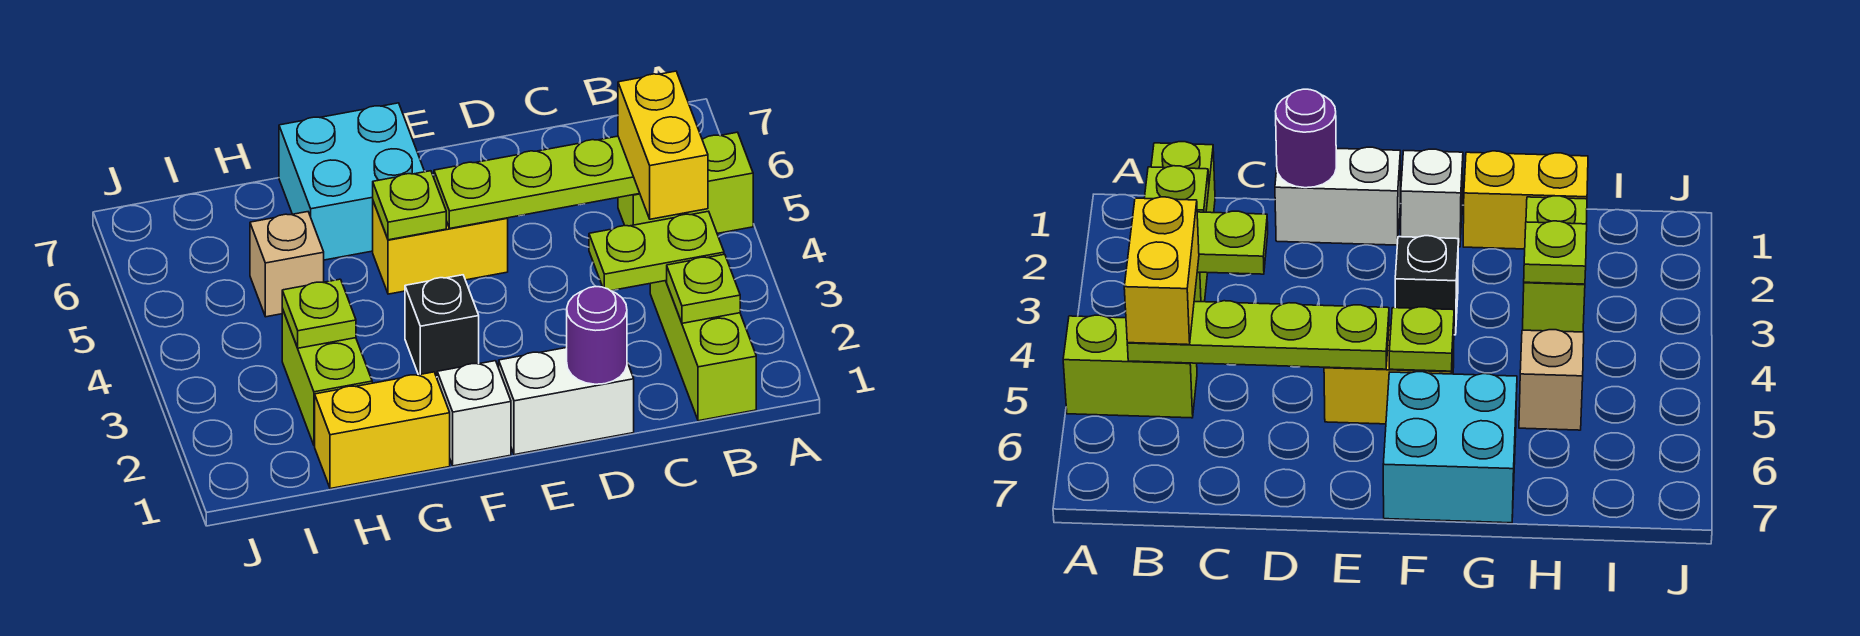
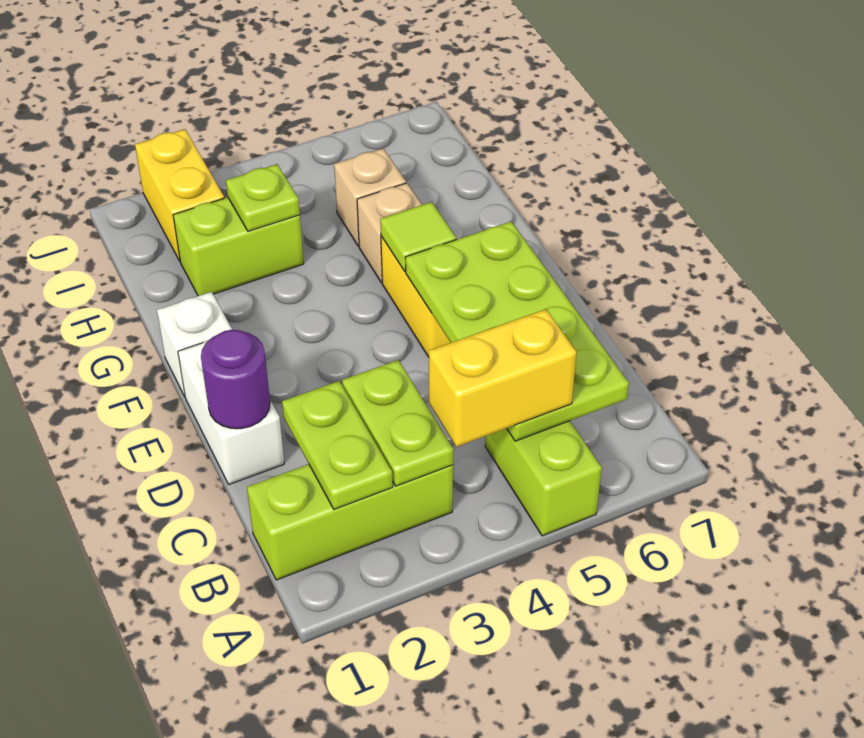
lime plate B2 level 2 -> lime plate B2:C2 level 2
lime plate B5:E5 level 2 -> lime plate B5:E6 level 2
black brick F3 level 1 -> none
lime plate F5 level 2 -> lime tile F5 level 2
cyan brick F6:G7 level 1 -> none
yellow brick G1:H1 level 1 -> yellow brick I2:J2 level 1
none -> tan brick G5 level 1

